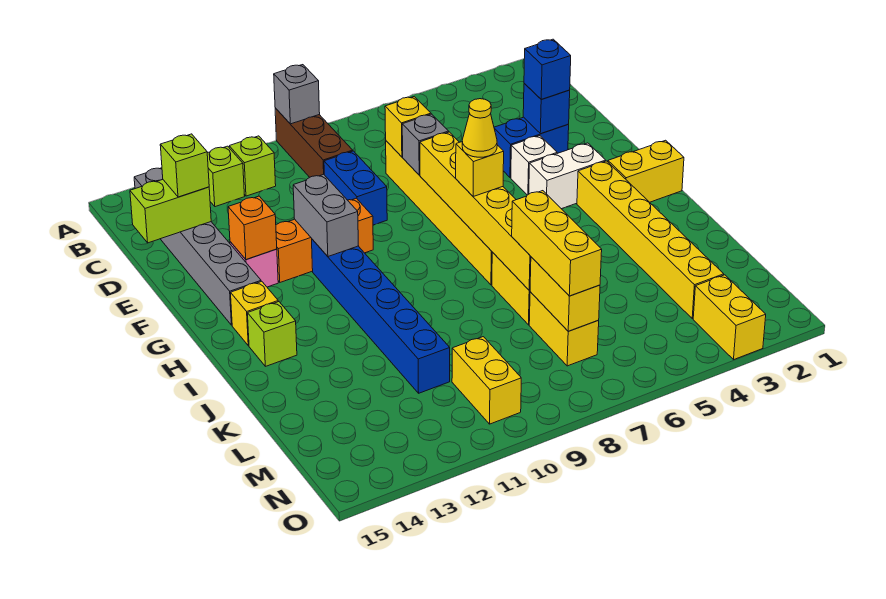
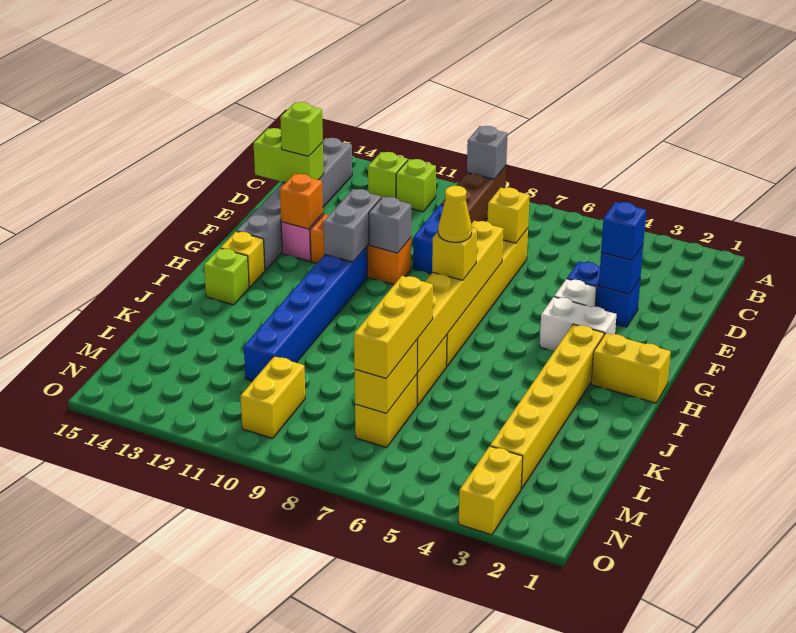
grey brick E7 level 2 -> grey brick F10 level 2

